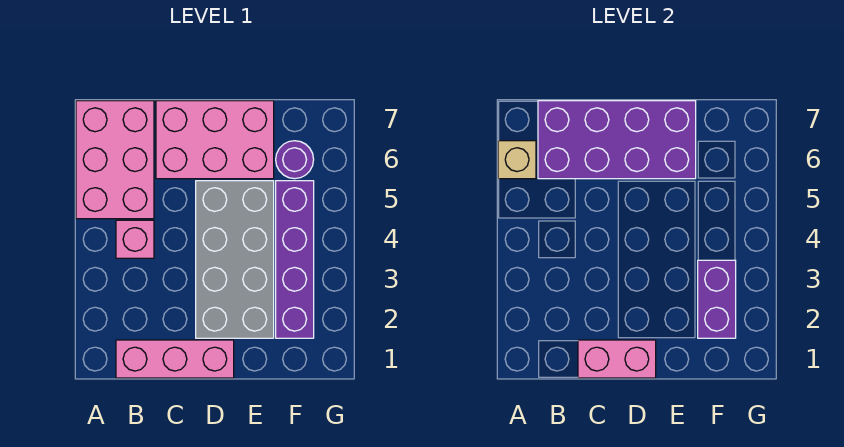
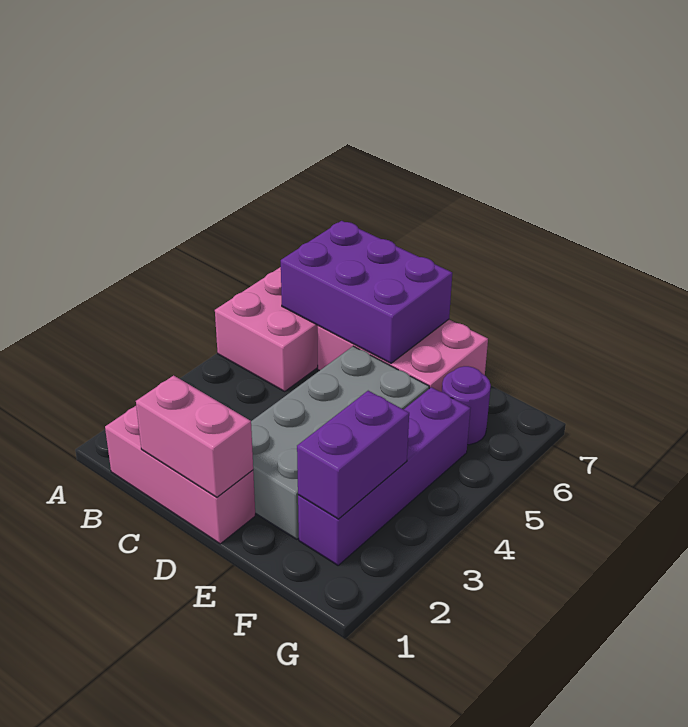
tan brick A6 level 2 -> none
pink brick B4 level 1 -> none
purple brick B6:E7 level 2 -> purple brick B6:D7 level 2

